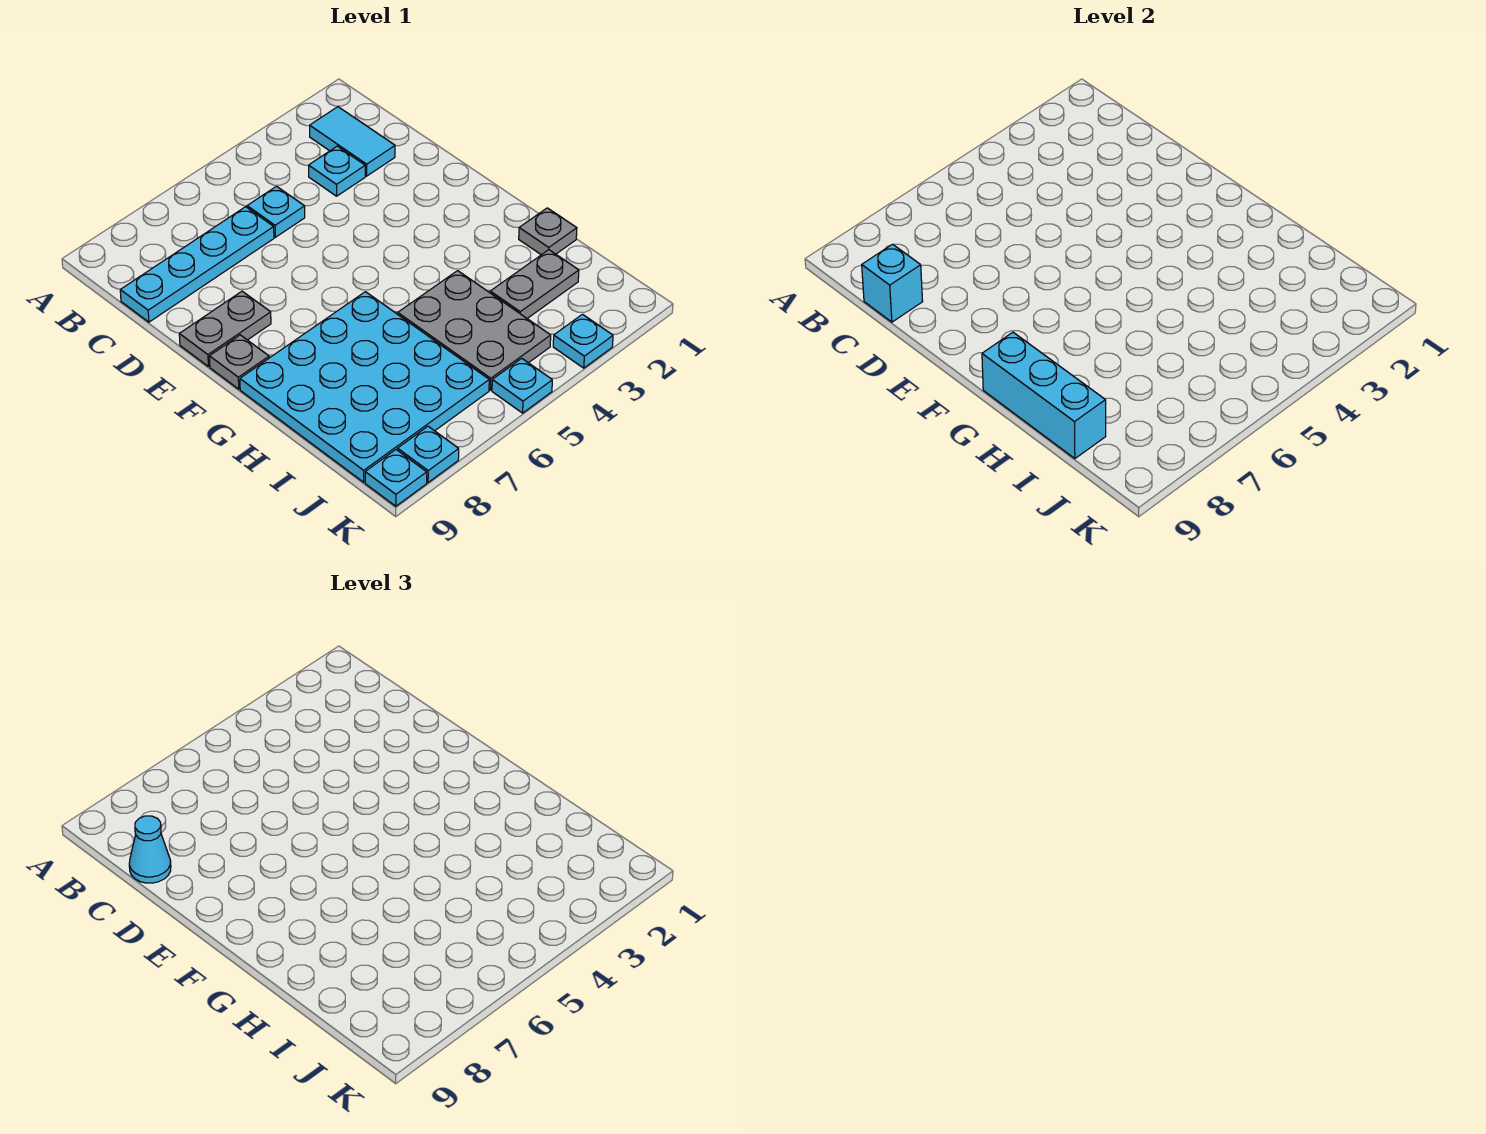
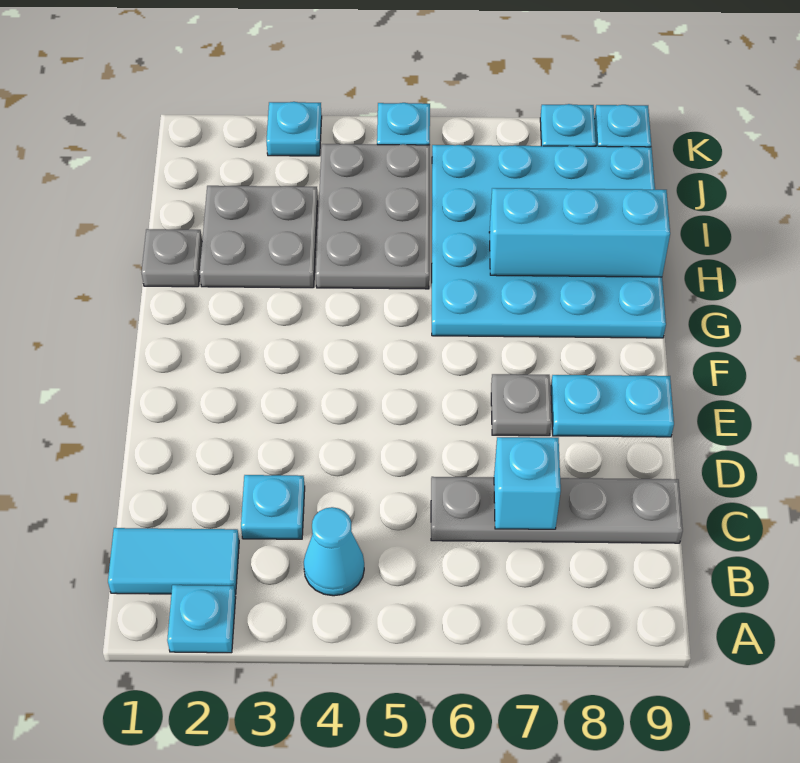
cyan tile B2:C2 level 1 -> cyan tile B1:B2 level 1
cyan plate C5 level 1 -> cyan plate A2 level 1
cyan plate C6:C9 level 1 -> grey plate C6:C9 level 1
cyan brick C9 level 2 -> cyan brick C7 level 2
cyan cone C9 level 3 -> cyan cone B4 level 1
grey plate E8:E9 level 1 -> cyan plate E8:E9 level 1
grey plate F9 level 1 -> grey plate E7 level 1
cyan brick G9:I9 level 2 -> cyan brick H7:H9 level 2
grey plate I2:I3 level 1 -> grey plate H2:I3 level 1

